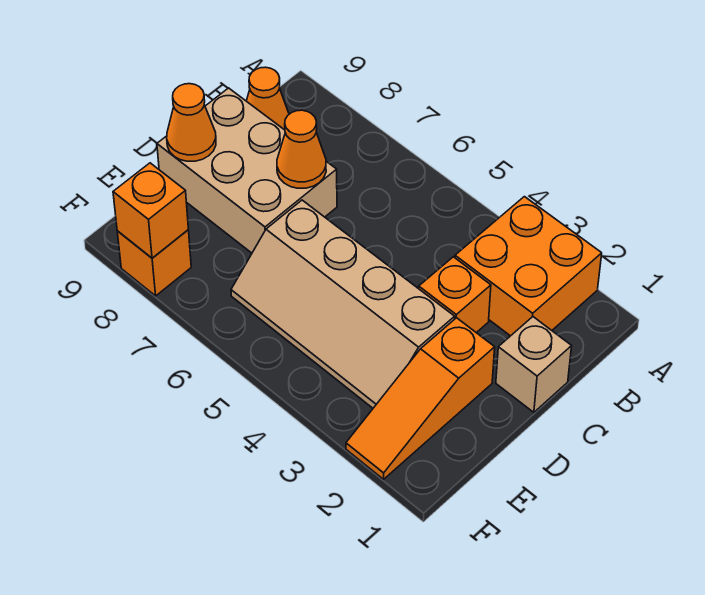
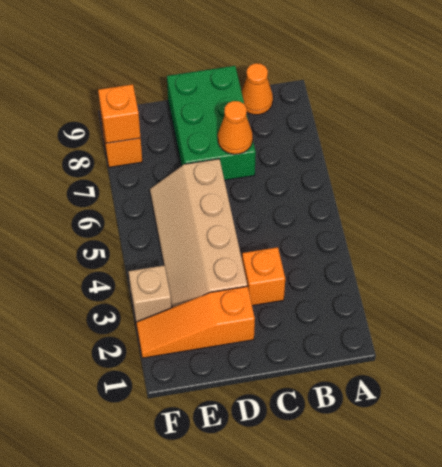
orange brick A2:B3 level 1 -> none
tan brick C1 level 1 -> tan brick F3 level 1
tan brick C7:D9 level 1 -> green brick C7:D9 level 1
orange cone D9 level 2 -> none

